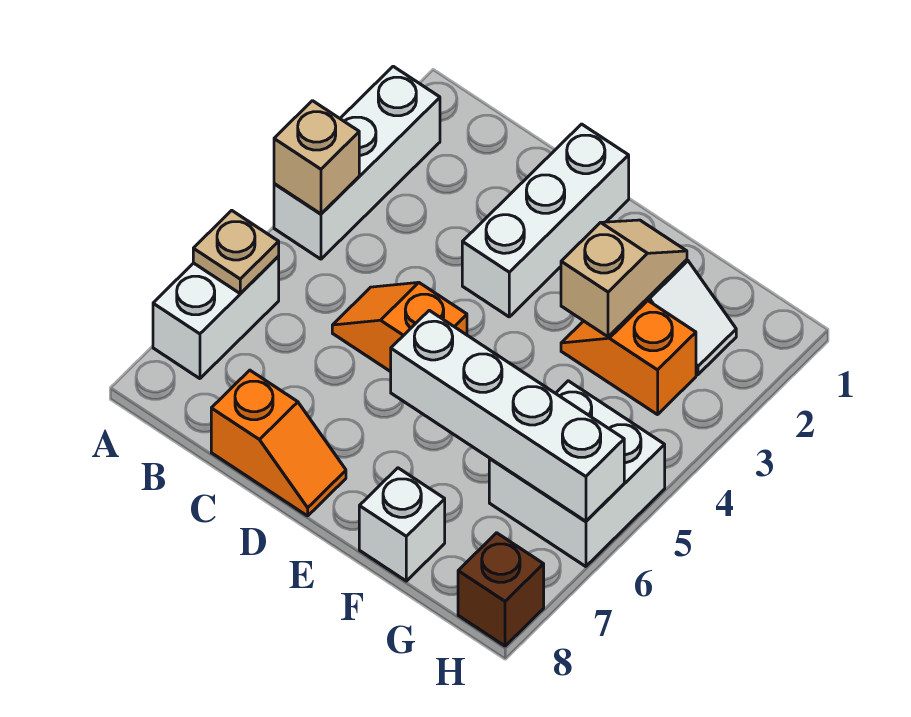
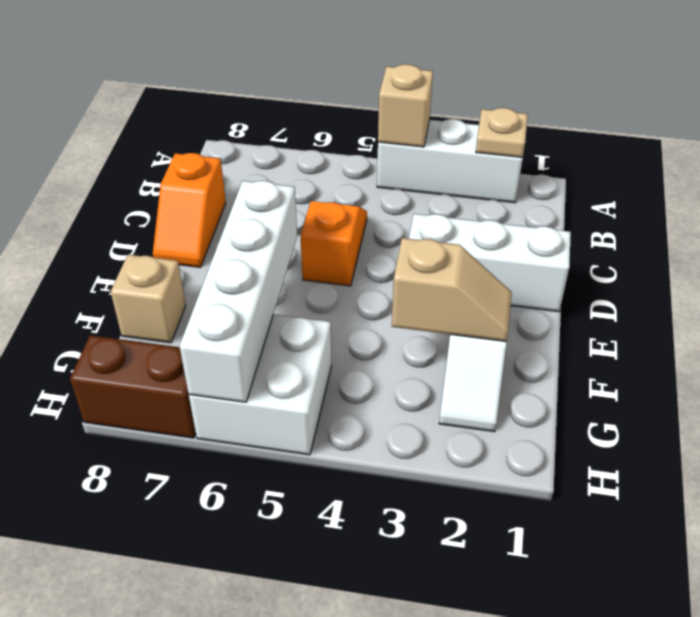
white brick A6:A7 level 1 -> none
tan plate A6 level 2 -> tan plate A2 level 2
orange slope F3:G3 level 1 top G -> none
white brick F8 level 1 -> tan brick F8 level 1
brown brick H8 level 1 -> brown brick H7:H8 level 1

